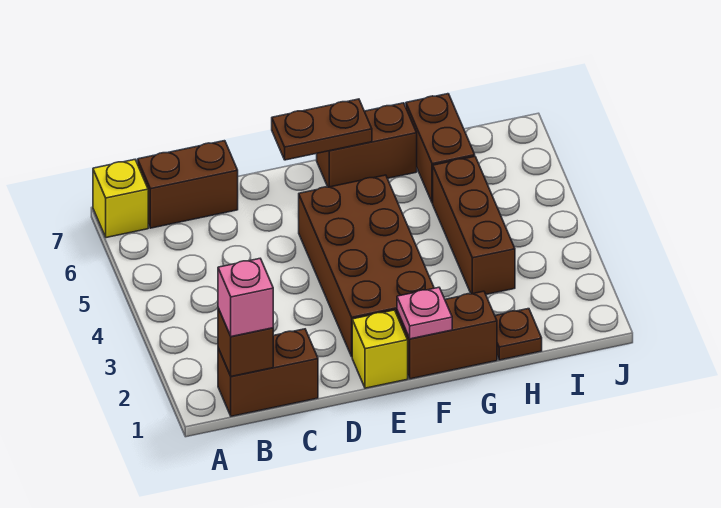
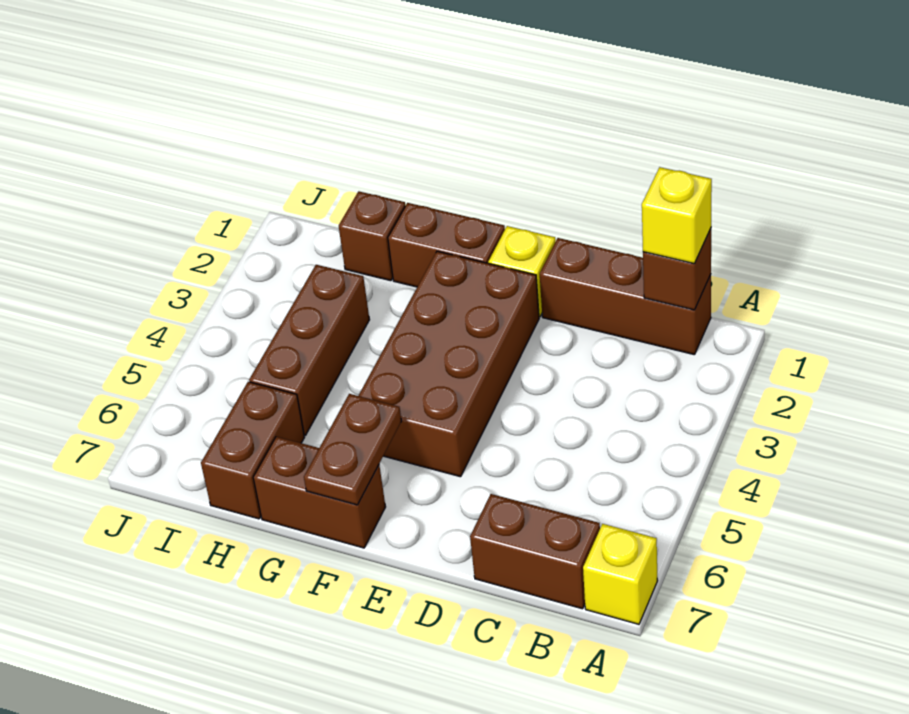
brown brick B1:C1 level 1 -> brown brick B1:D1 level 1
pink brick B1 level 3 -> yellow brick B1 level 3
brown plate E7:F7 level 2 -> brown plate F6:F7 level 2
pink plate F1 level 2 -> none
brown plate H1 level 1 -> brown brick H1 level 1

